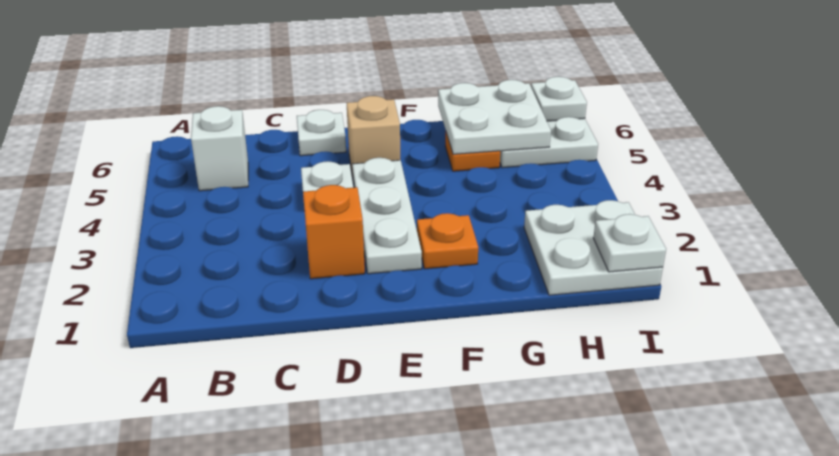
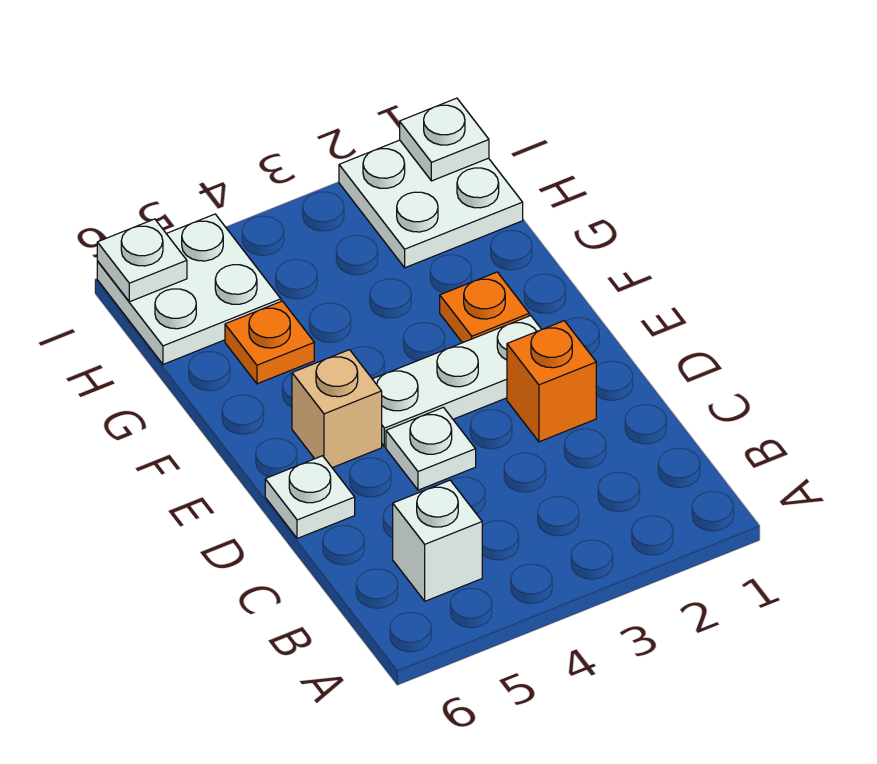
white plate G5:H6 level 2 -> none

